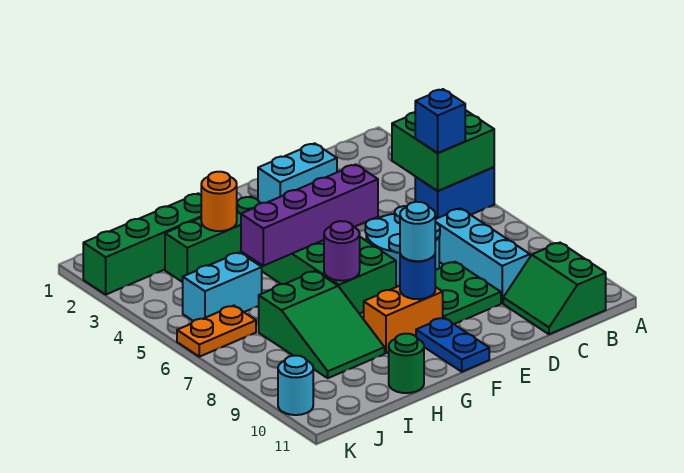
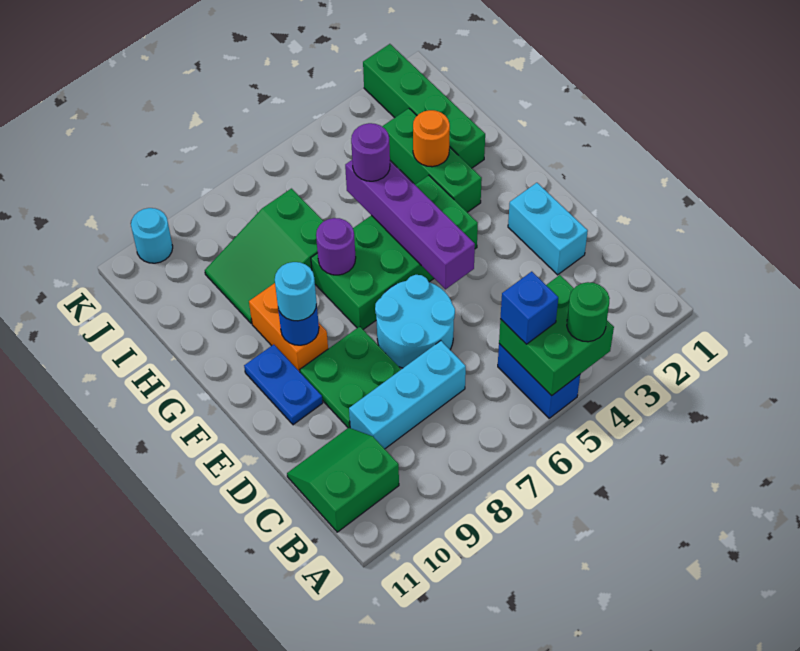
blue plate F10:F11 level 1 -> blue plate E10:F10 level 1
none -> purple round brick H5 level 3
green round brick H11 level 1 -> green round brick A4 level 3
cyan brick I5:J5 level 1 -> none
orange plate J6:K6 level 1 -> none

